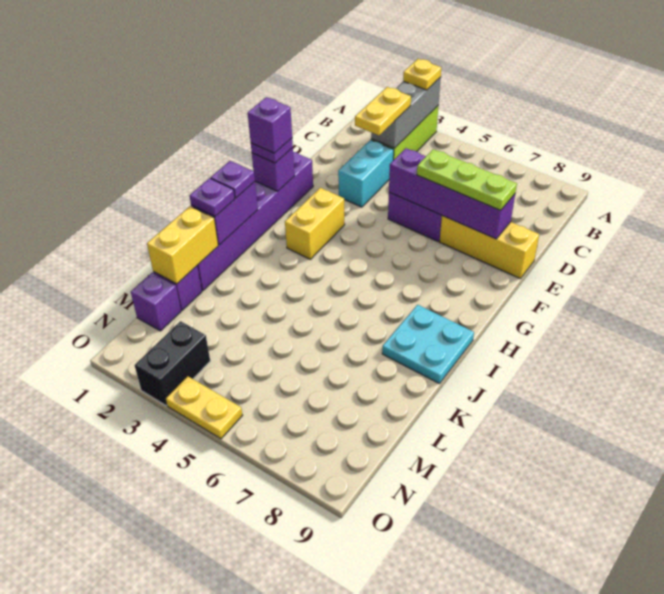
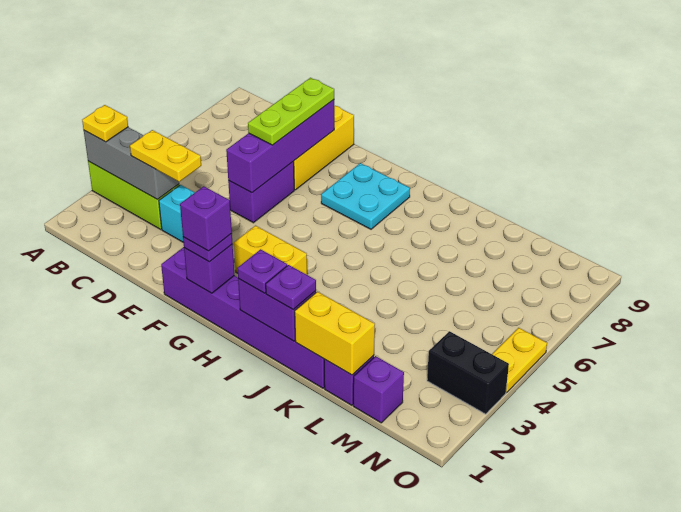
cyan plate I8:J9 level 1 -> cyan plate G7:H8 level 1

